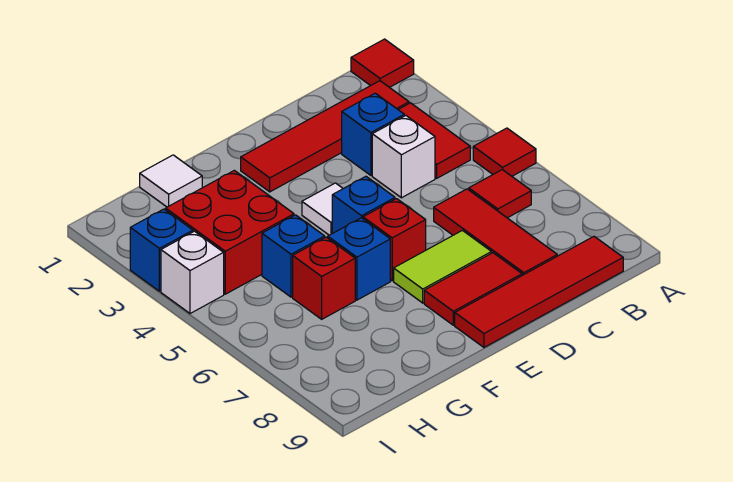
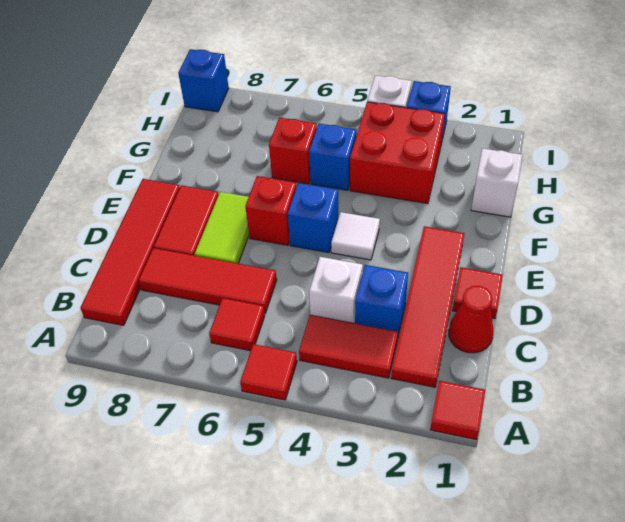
none -> red cone C1 level 1
none -> red tile D1 level 1
blue brick F6 level 1 -> blue brick I9 level 1
white tile G1 level 1 -> white brick G1 level 1

